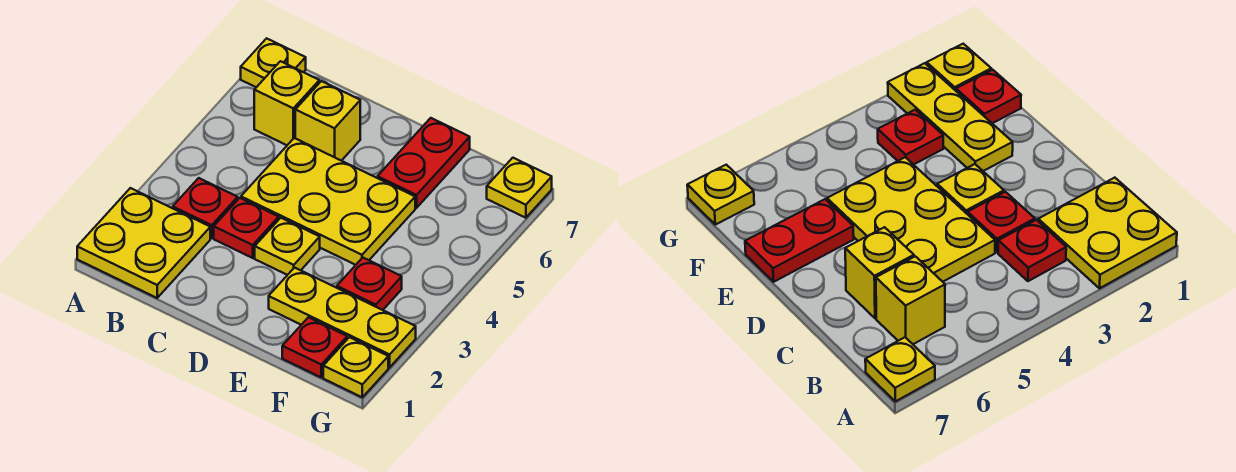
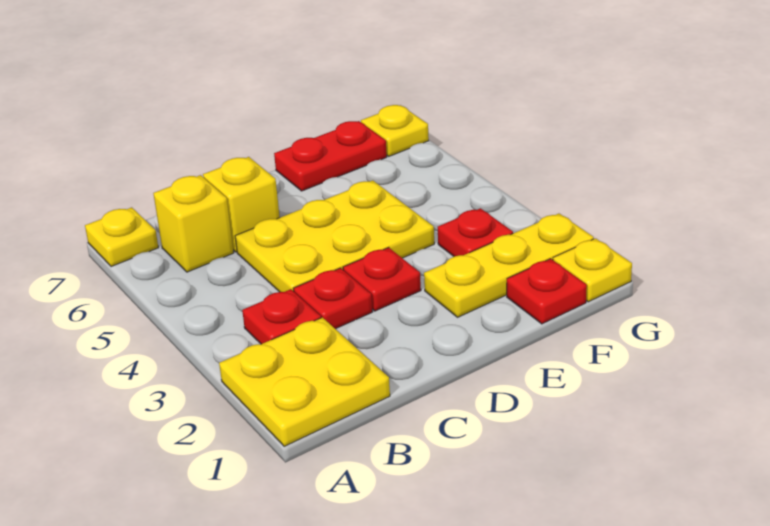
yellow plate D3 level 1 -> red plate D3 level 1
red plate E6:E7 level 1 -> red plate E7:F7 level 1

